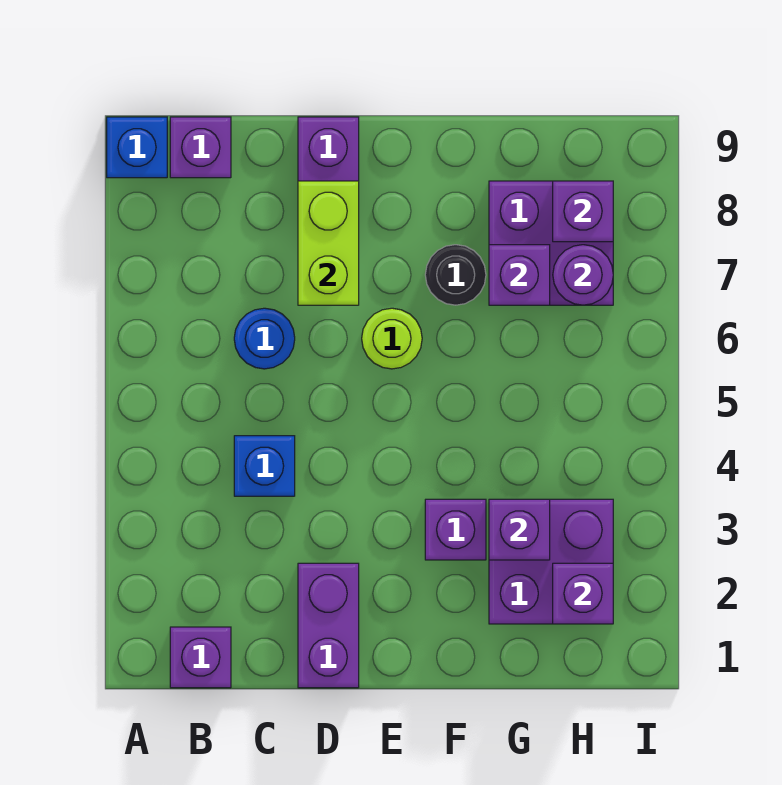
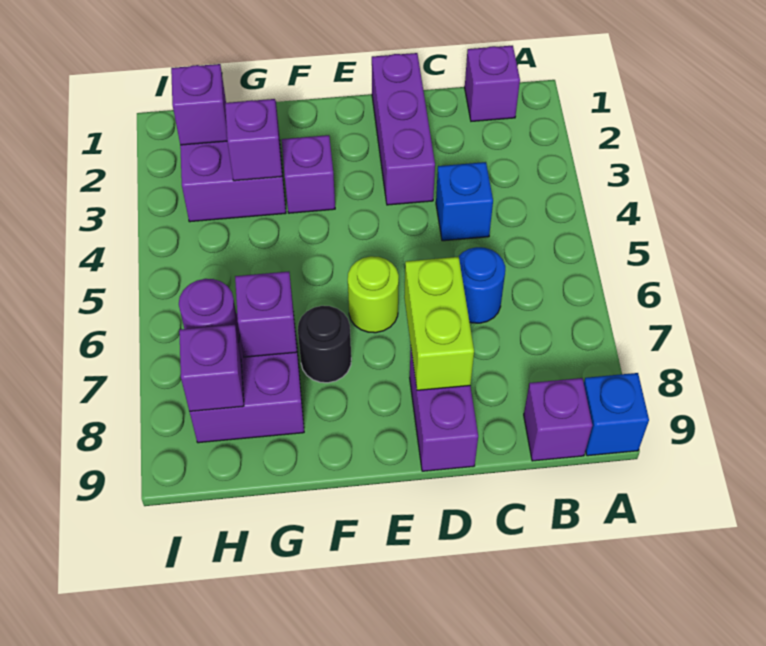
purple brick D1:D2 level 1 -> purple brick D1:D3 level 1

